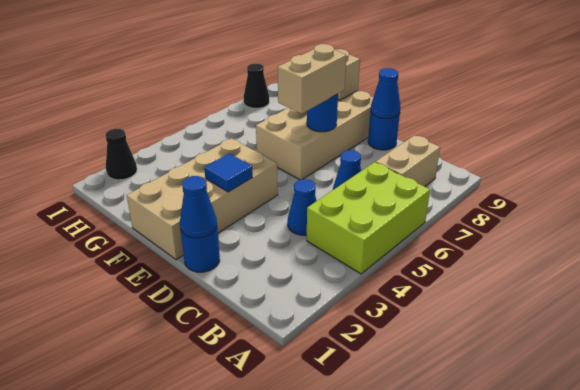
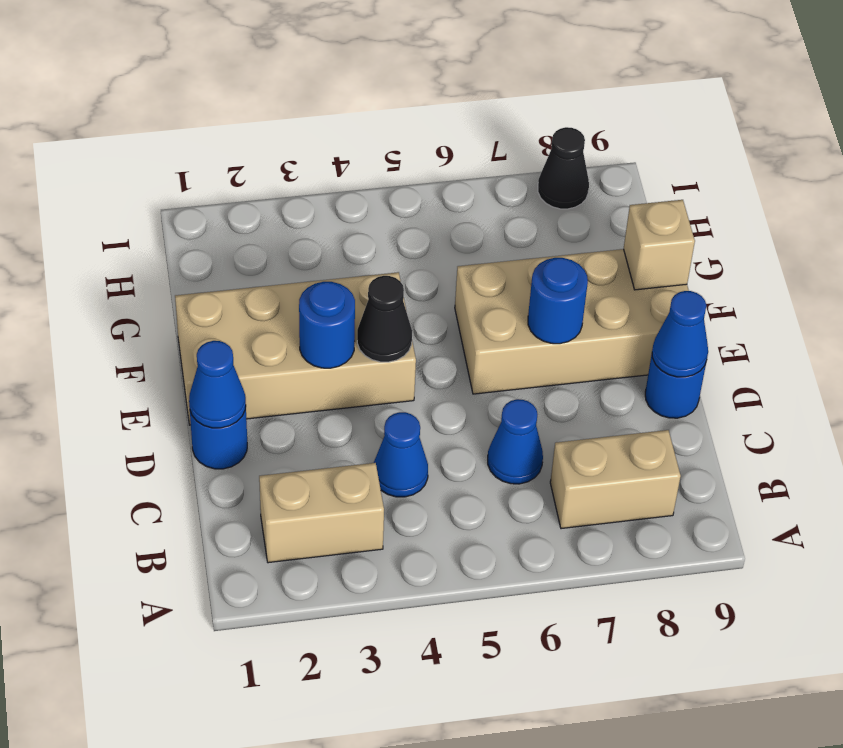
lime brick A4:B6 level 1 -> none
blue tile E3 level 2 -> blue round brick E3 level 2
tan brick E6:E7 level 3 -> tan brick B2:B3 level 1
black cone I2 level 1 -> black cone E4 level 2

